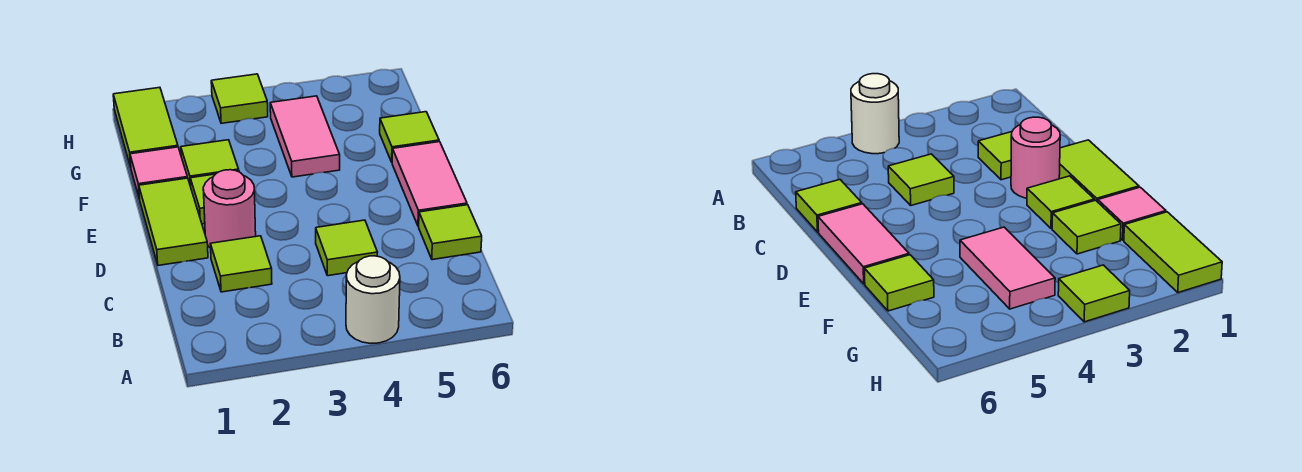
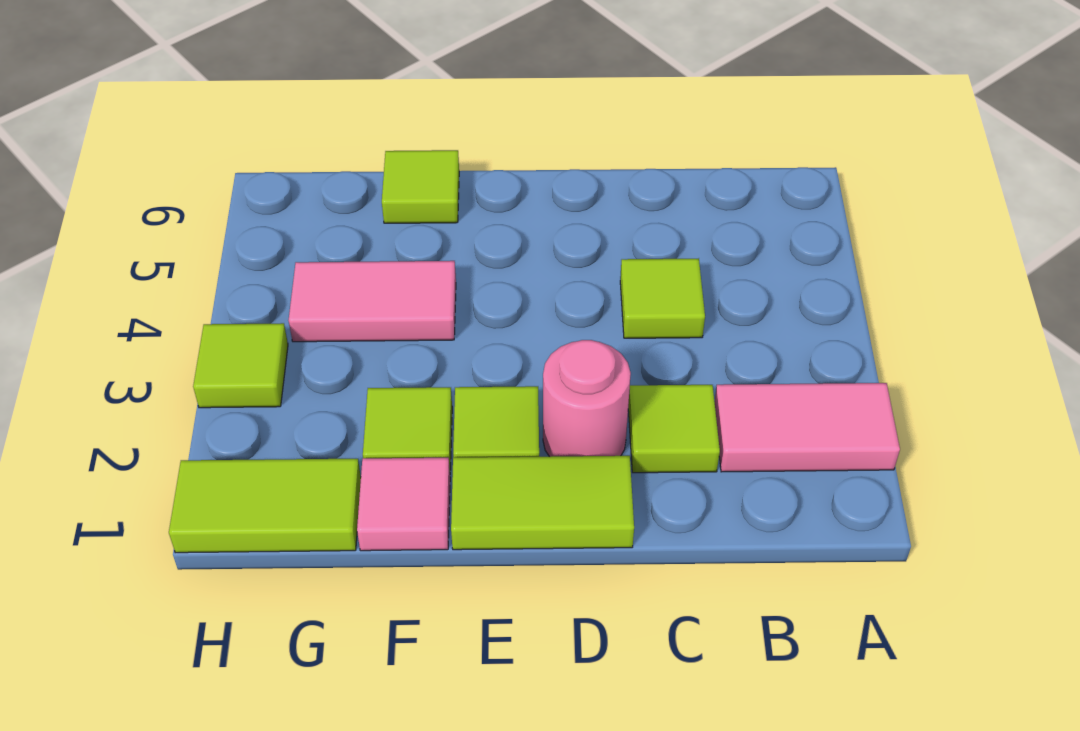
white round brick A4 level 1 -> none
lime tile C6 level 1 -> none
pink tile D6:E6 level 1 -> pink tile A2:B2 level 1

